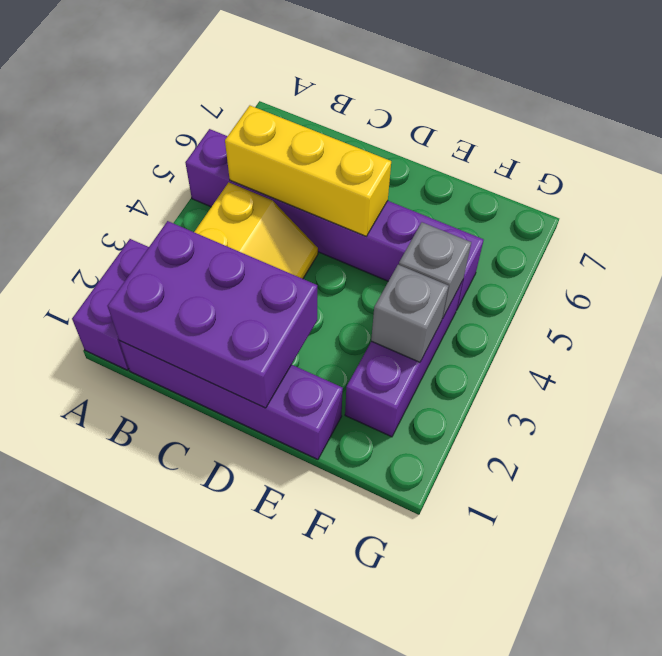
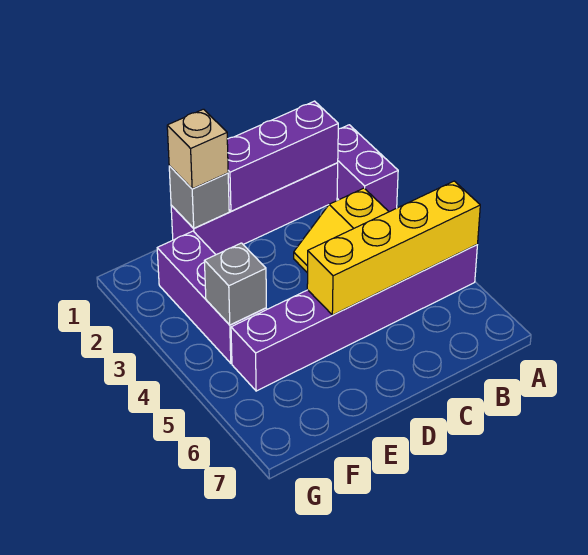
purple brick B1:D2 level 2 -> purple brick B1:D1 level 2
yellow brick B5:D5 level 2 -> yellow brick A5:D5 level 2
none -> tan brick E1 level 3
grey brick F3 level 2 -> grey brick E1 level 2

